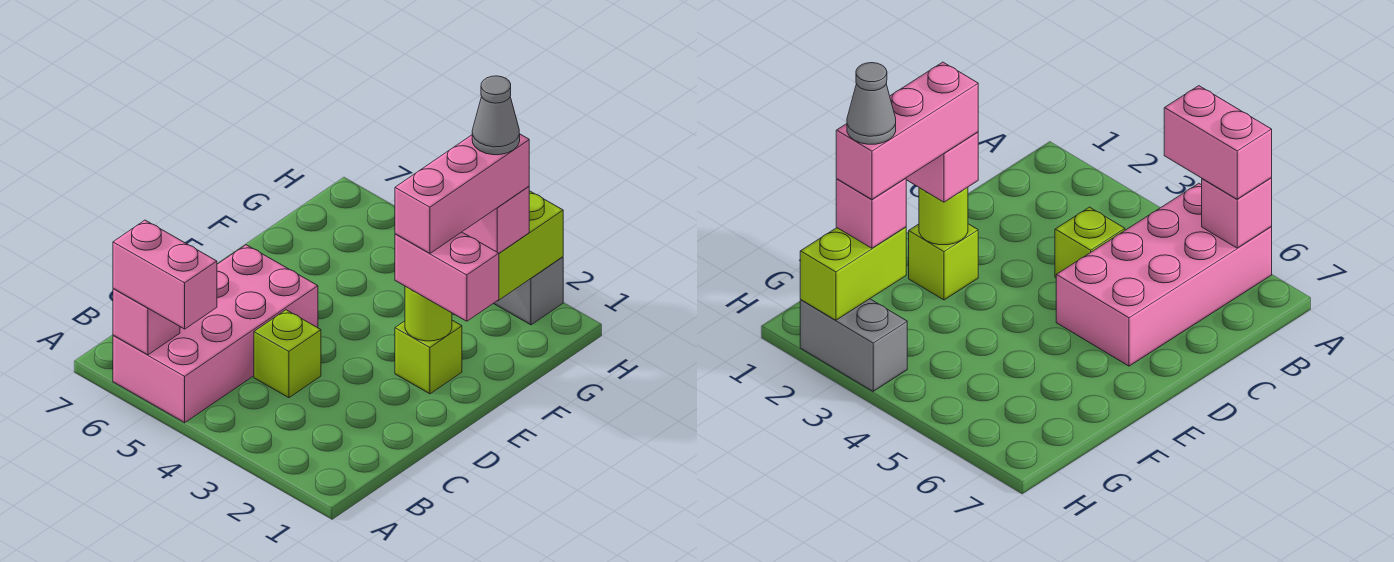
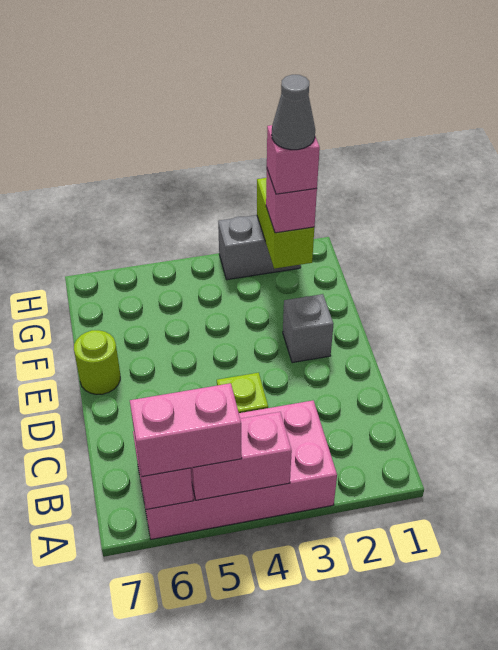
pink brick A5:D6 level 1 -> pink brick A3:B6 level 1
pink brick E1:E2 level 3 -> pink brick A4:A5 level 2
lime brick E2 level 1 -> grey brick E2 level 1
lime round brick E2 level 2 -> lime round brick E7 level 1
pink brick E2:G2 level 4 -> pink brick G2 level 4

